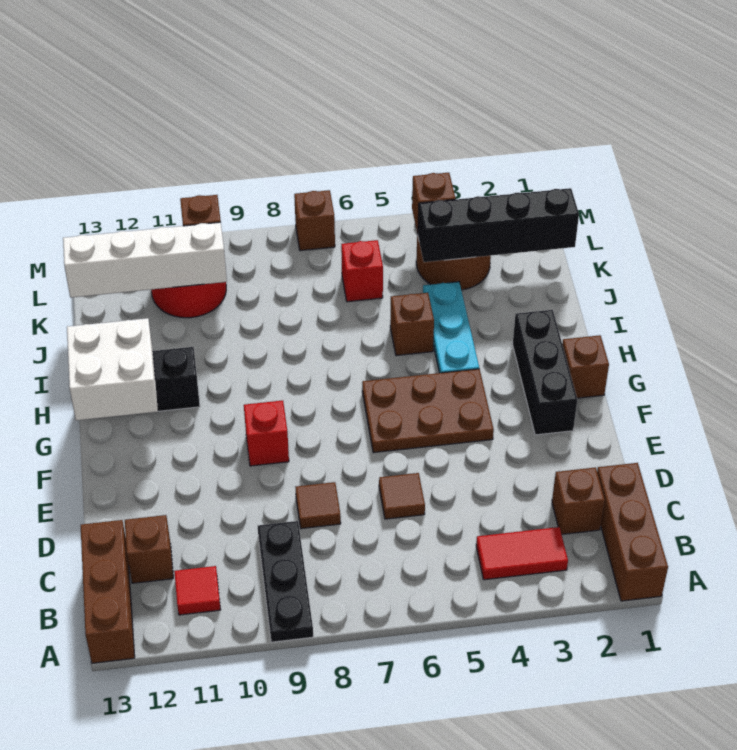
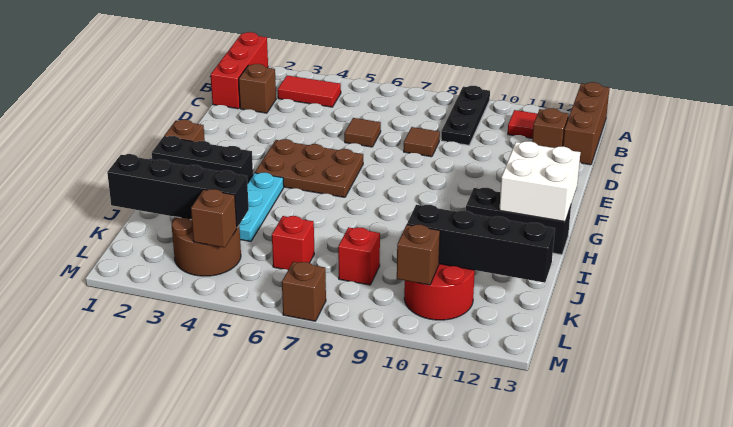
brown brick A1:C1 level 1 -> red brick A1:C1 level 1
black brick F2:H2 level 1 -> black brick H1:H3 level 1
red brick F9 level 1 -> red brick K8 level 1
brown brick I5 level 1 -> none
white brick K10:K13 level 2 -> black brick K10:K13 level 2

